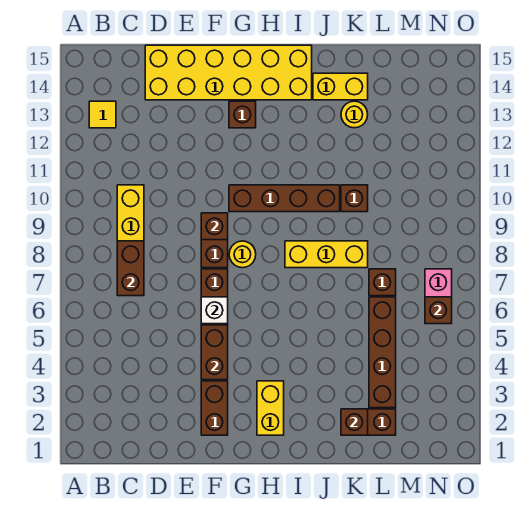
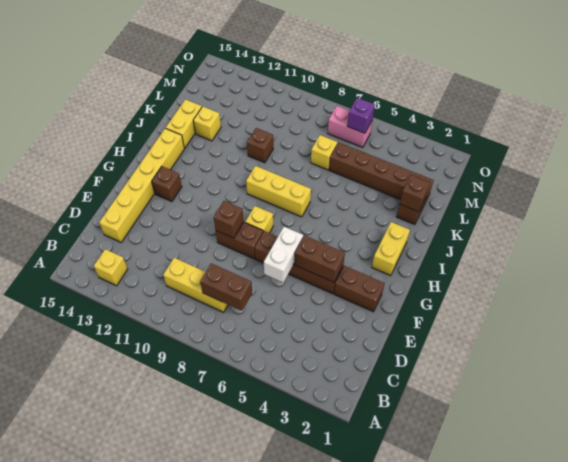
yellow tile B13 level 1 -> yellow brick B13 level 1
yellow brick D14:I15 level 1 -> yellow brick D14:I14 level 1
white brick F6 level 2 -> white brick E6:F6 level 2
yellow round brick G8 level 1 -> yellow brick G8 level 1
brown brick G10:J10 level 1 -> none
yellow brick H2:H3 level 1 -> yellow brick H2:I2 level 1
yellow brick I8:K8 level 1 -> yellow brick I7:I9 level 1
yellow round brick K13 level 1 -> yellow brick K13 level 1
brown brick L7 level 1 -> yellow brick L7 level 1
brown brick N6 level 2 -> purple brick N6 level 2

